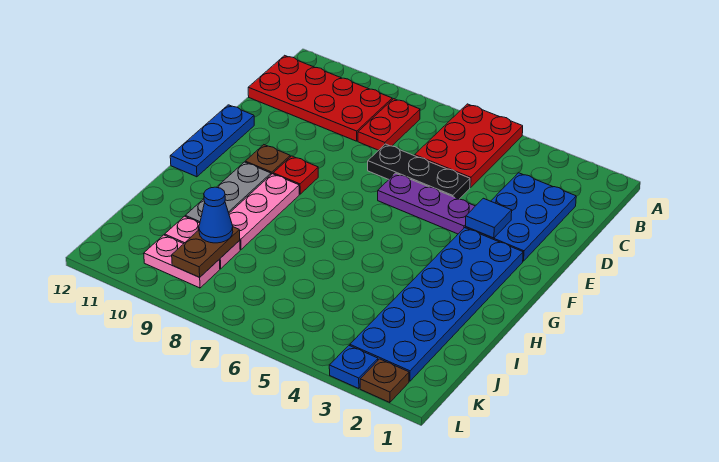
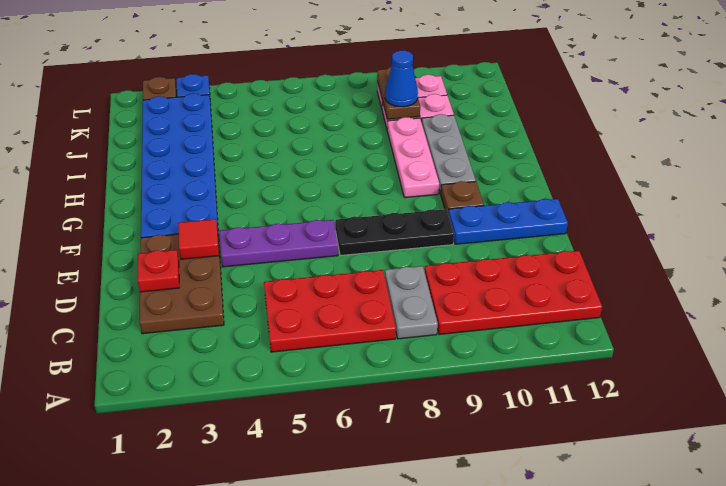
red plate A5:C6 level 1 -> red plate B5:C7 level 1
red plate B8:C8 level 1 -> grey plate B8:C8 level 1
blue plate C2:E3 level 1 -> brown plate C2:E3 level 1
black plate D5:D7 level 1 -> black plate E7:E9 level 1
blue tile E3 level 2 -> red tile E3 level 2
blue plate E12:G12 level 1 -> blue plate E10:E12 level 1
red plate F9 level 1 -> red plate D2 level 2

